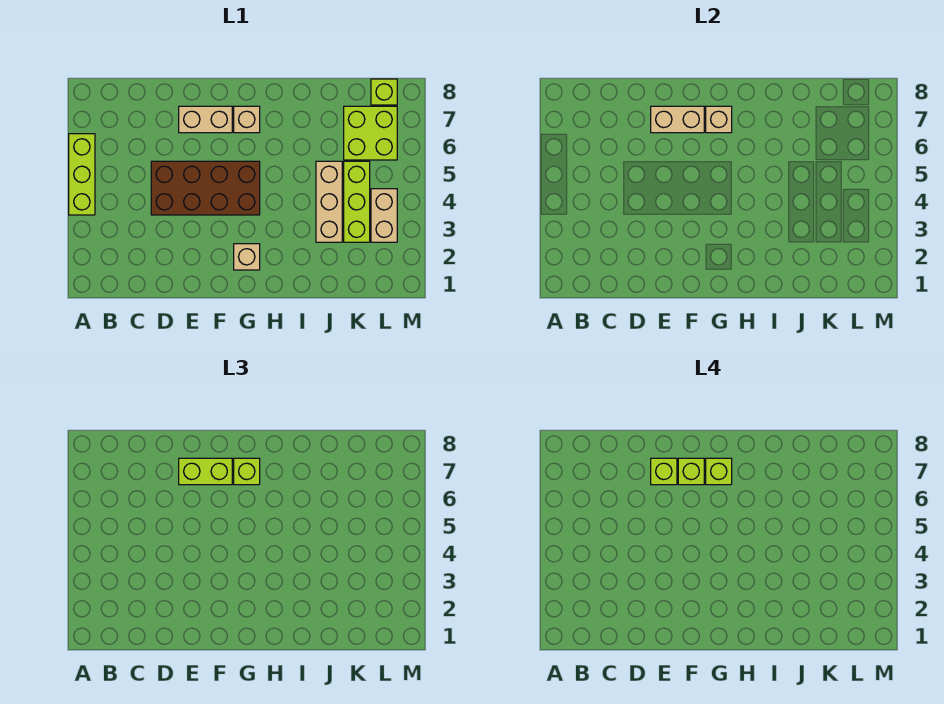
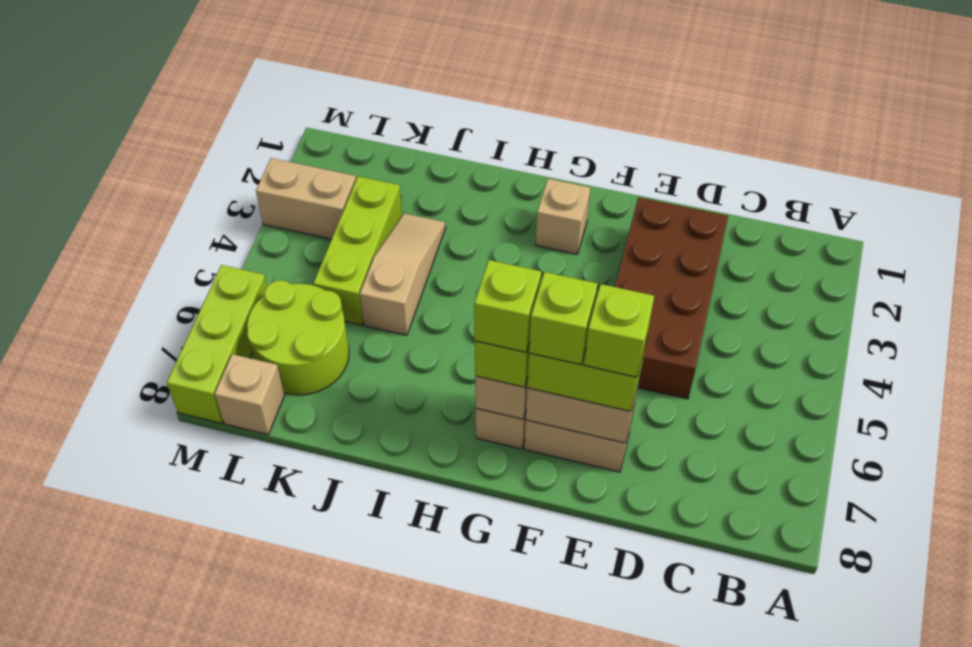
lime brick A4:A6 level 1 -> lime brick M6:M8 level 1
brown brick D4:G5 level 1 -> brown brick D2:E5 level 1
tan brick J3:J5 level 1 -> tan slope J3:J5 level 1 top 5
lime brick K6:L7 level 1 -> lime round brick K6:L7 level 1
tan brick L3:L4 level 1 -> tan brick L3:M3 level 1
lime brick L8 level 1 -> tan brick L8 level 1

